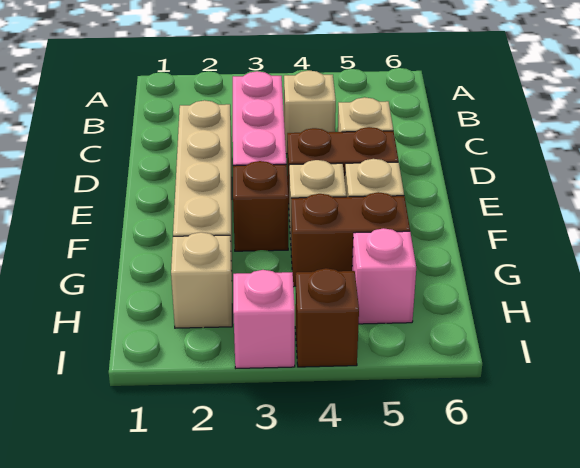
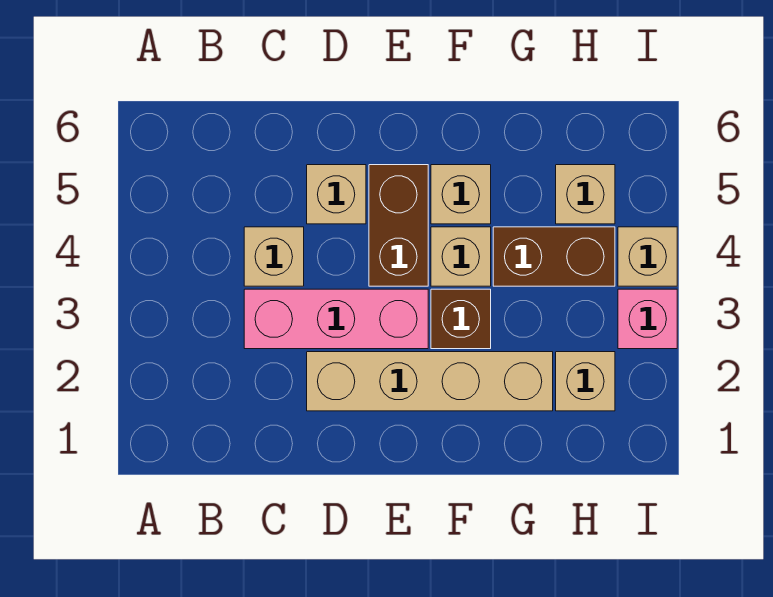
brown brick G4:G5 level 1 -> brown brick G4:H4 level 1
pink brick H5 level 1 -> tan brick H5 level 1
brown brick I4 level 1 -> tan brick I4 level 1

